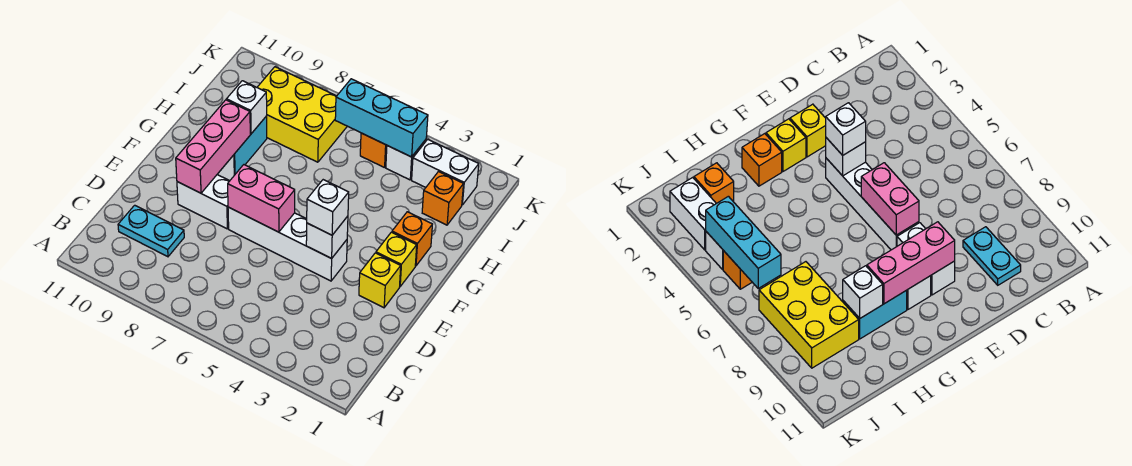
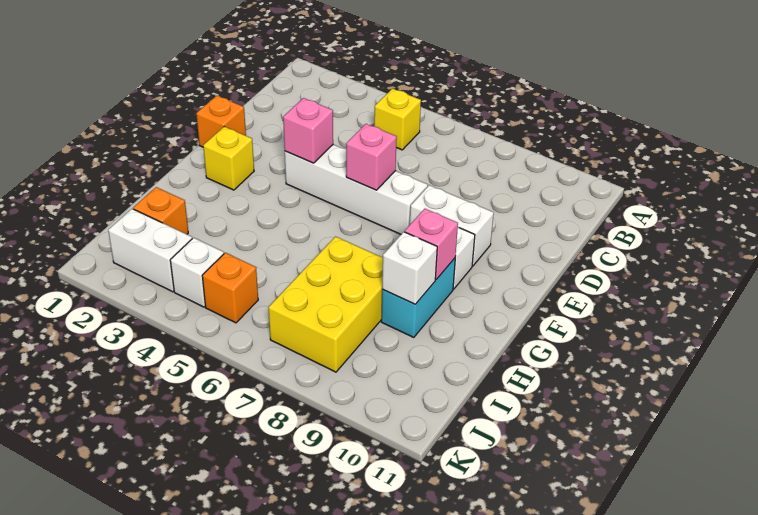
cyan plate C9:C10 level 1 -> none
yellow brick E2 level 1 -> yellow brick B5 level 1
white brick E4 level 2 -> pink brick E4 level 2
white brick E4 level 3 -> none
pink brick E6:E7 level 2 -> pink brick E6 level 2
pink brick E9:G9 level 2 -> pink brick G9 level 2
orange brick G2 level 1 -> orange brick E1 level 1
yellow brick I7:J9 level 1 -> yellow brick H7:J8 level 1
cyan brick J4:J6 level 2 -> none

